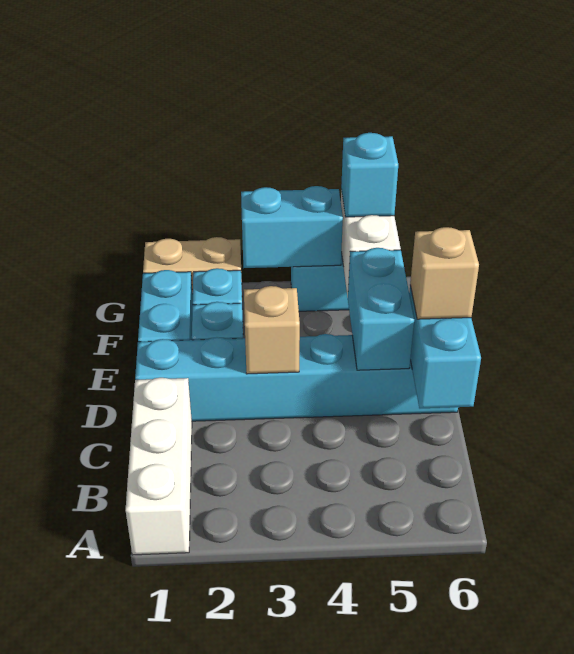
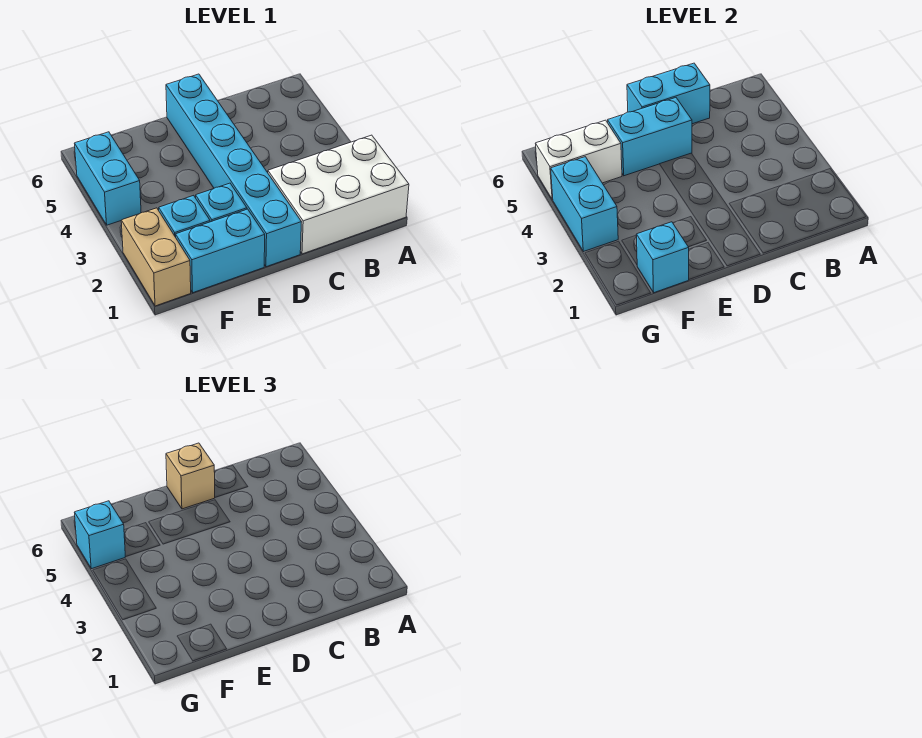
white brick A1:C1 level 1 -> white brick A1:C2 level 1
tan brick D3 level 2 -> none
none -> cyan brick F1 level 2

